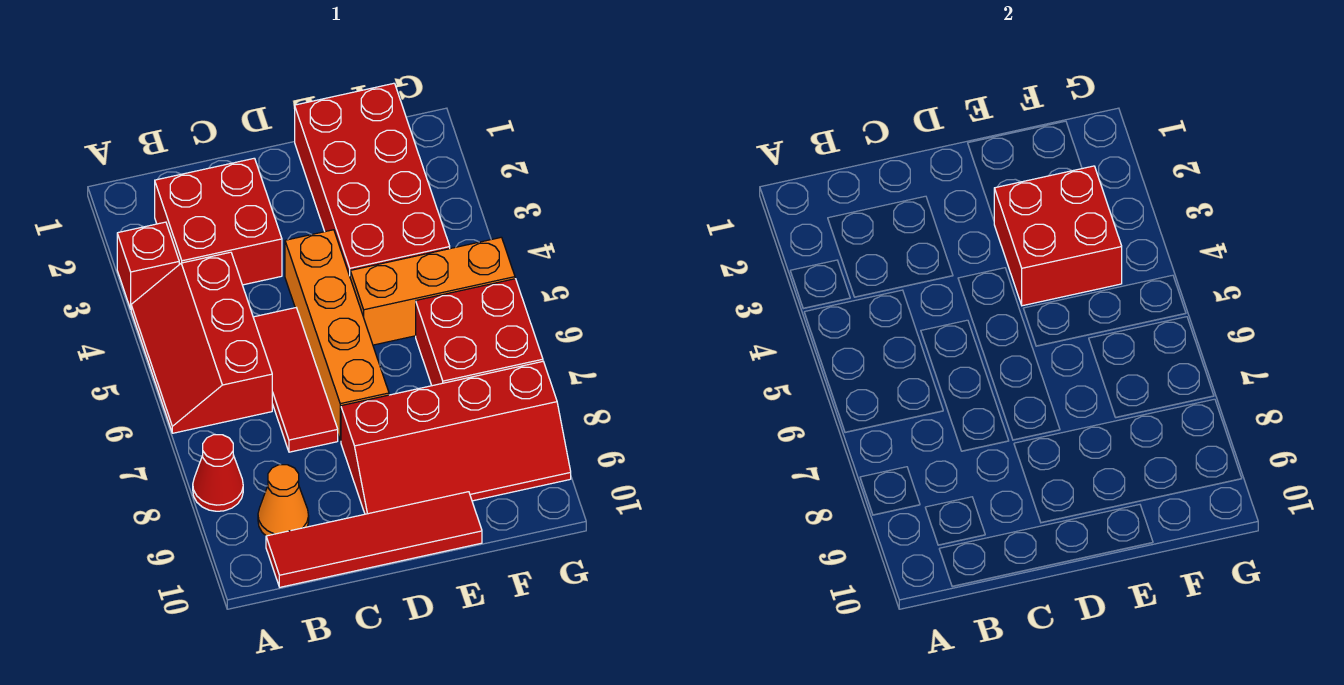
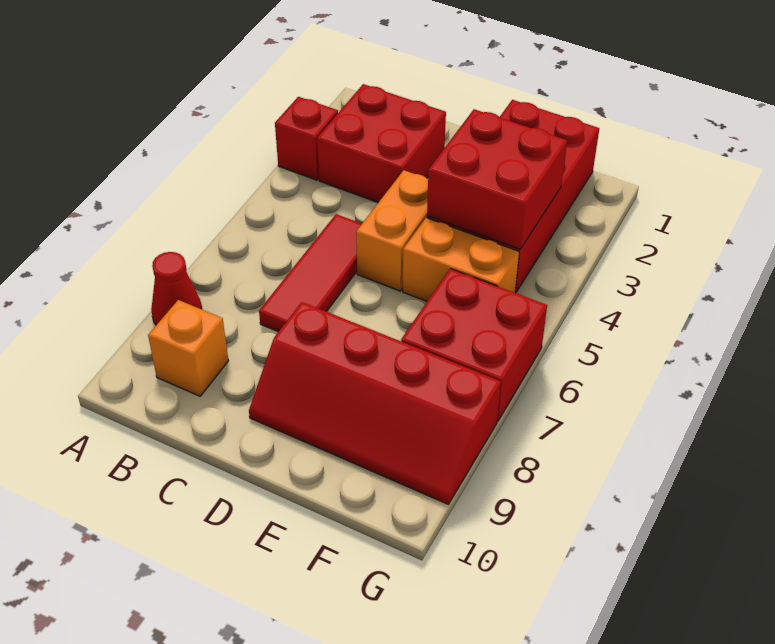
red slope A4:B6 level 1 top B -> none
orange cone B9 level 1 -> orange brick B9 level 1
red tile B10:E10 level 1 -> none
orange brick D4:D7 level 1 -> orange brick D4:D5 level 1
orange brick E5:G5 level 1 -> orange brick E5:F5 level 1

